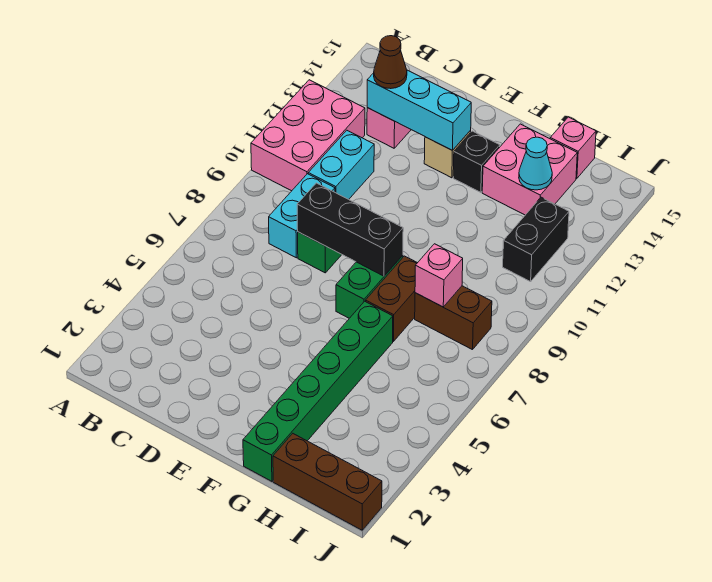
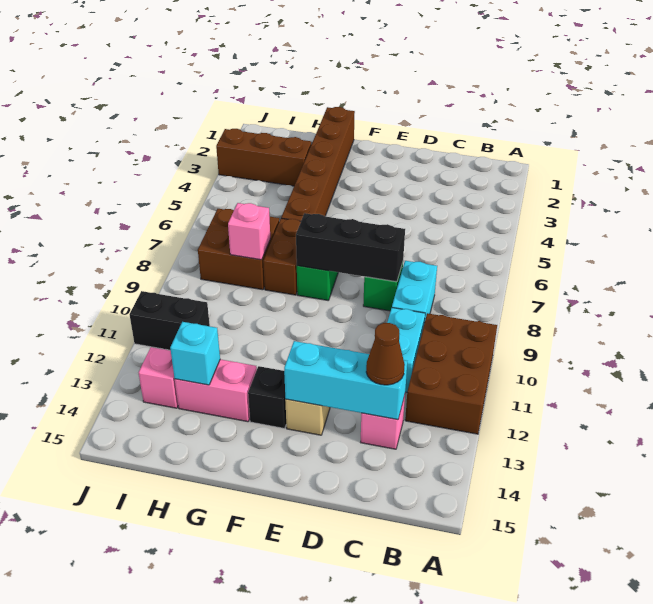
pink brick A10:B12 level 1 -> brown brick A10:B12 level 1
green brick G1:G6 level 1 -> brown brick G1:G6 level 1
pink brick G13:H14 level 1 -> pink brick G13:H13 level 1
brown brick H1:J1 level 1 -> brown brick H3:J3 level 1
brown brick H8:I8 level 1 -> brown brick H7:I8 level 1
cyan cone H13 level 2 -> cyan brick H13 level 2
pink brick H15 level 1 -> pink brick I13 level 1
black brick I11:I12 level 1 -> black brick I11:J11 level 1

